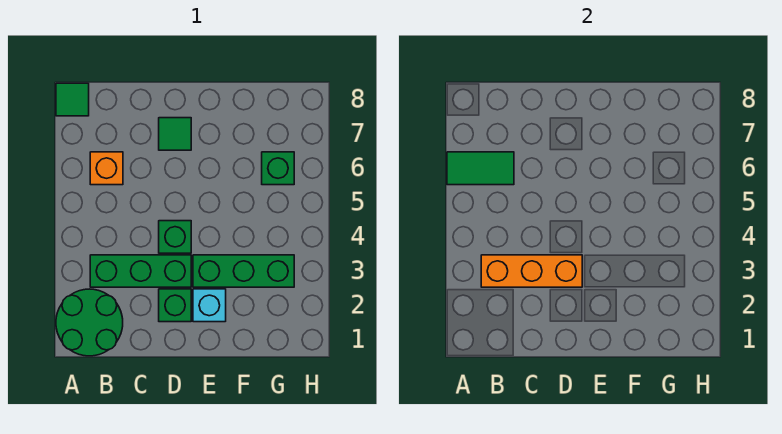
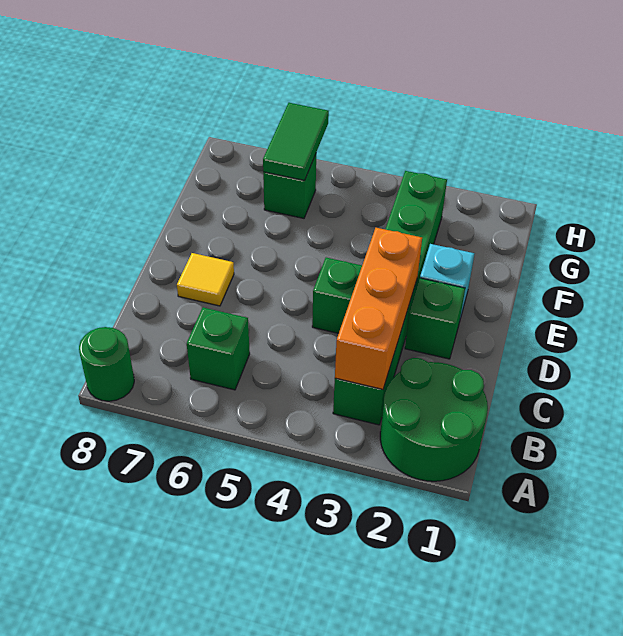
green tile A6:B6 level 2 -> green tile G6:H6 level 2
green tile A8 level 1 -> green round brick A8 level 1
orange brick B6 level 1 -> green brick B6 level 1
green tile D7 level 1 -> yellow tile D7 level 1

